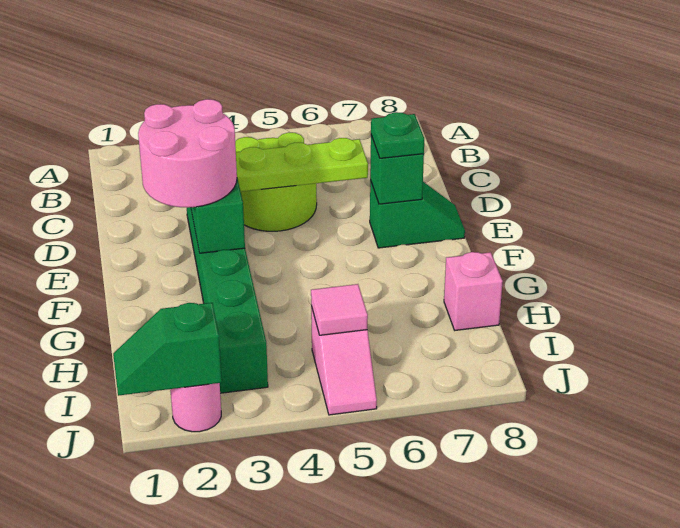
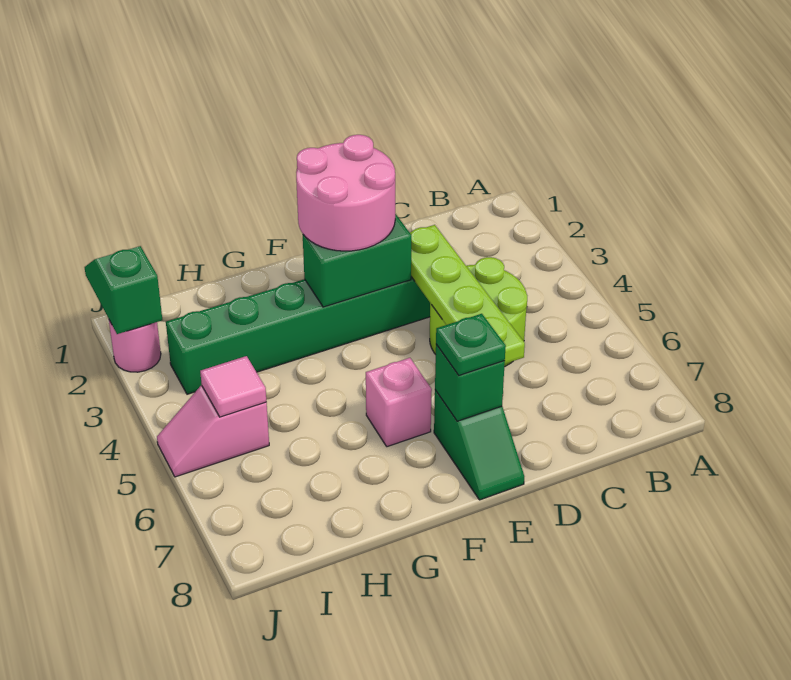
pink brick H8 level 1 -> pink brick F6 level 1

